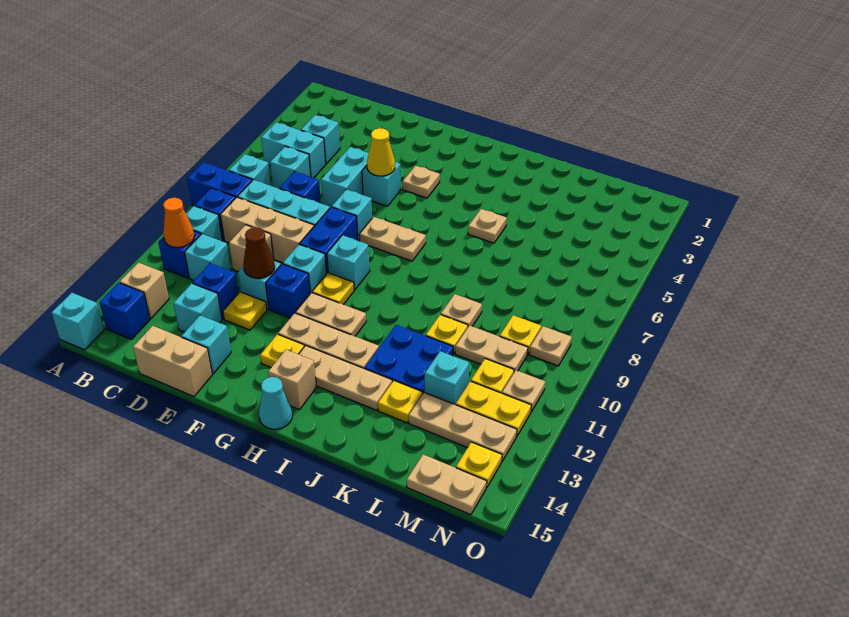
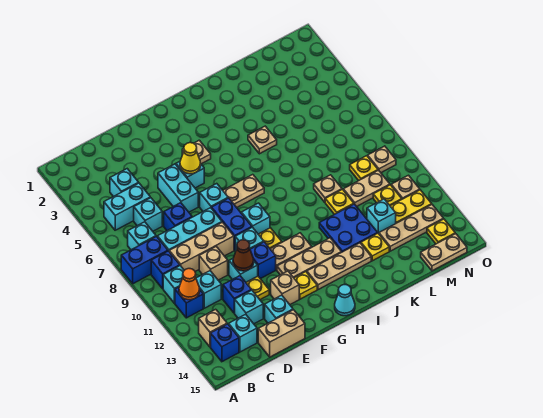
cyan brick A15 level 1 -> cyan brick C14 level 1
tan brick H14 level 1 -> tan brick F13 level 1

